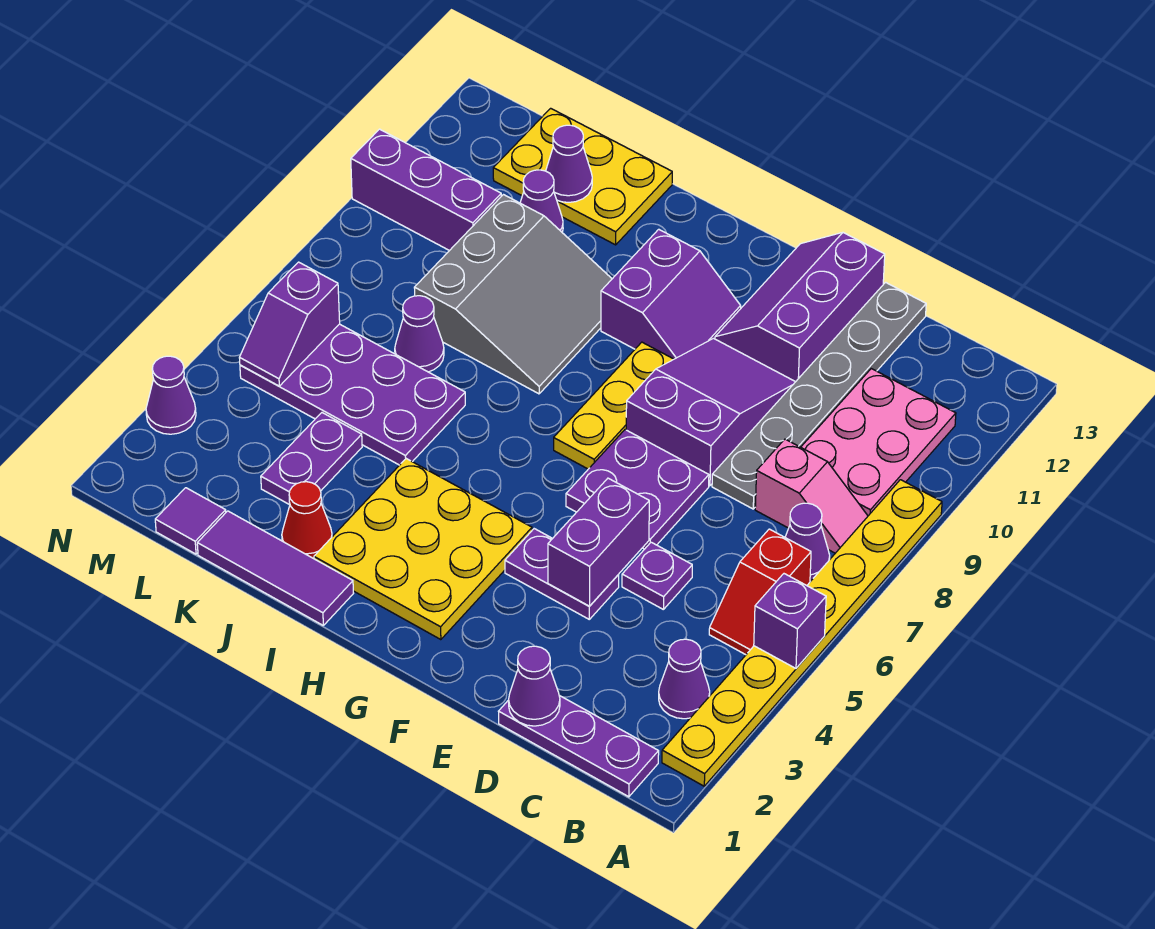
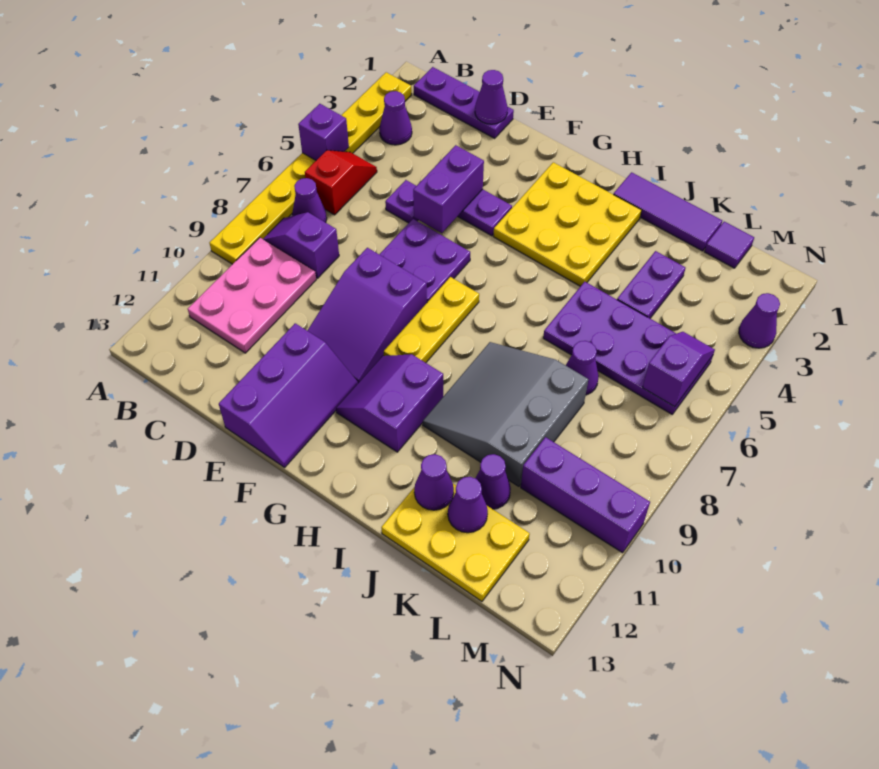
pink slope B8:C8 level 1 top C -> purple slope B8:C8 level 1 top C
grey plate D8:D13 level 1 -> none
red cone J2 level 1 -> none
none -> purple cone J12 level 2

